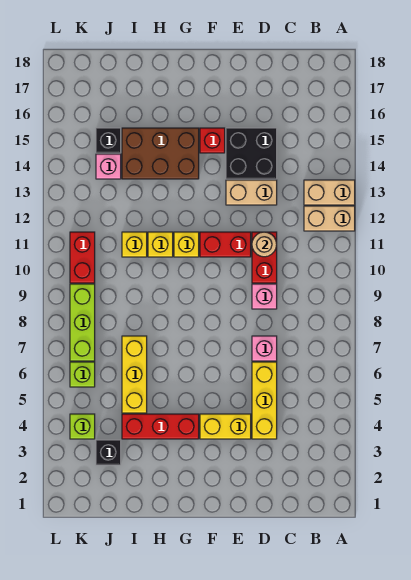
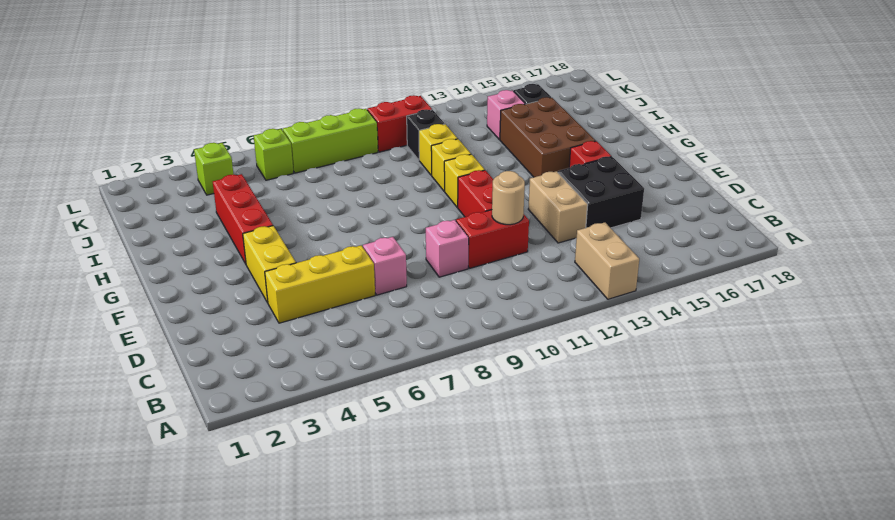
tan brick A12:B12 level 1 -> none
yellow brick I5:I7 level 1 -> none
black brick J3 level 1 -> black brick J11 level 1

